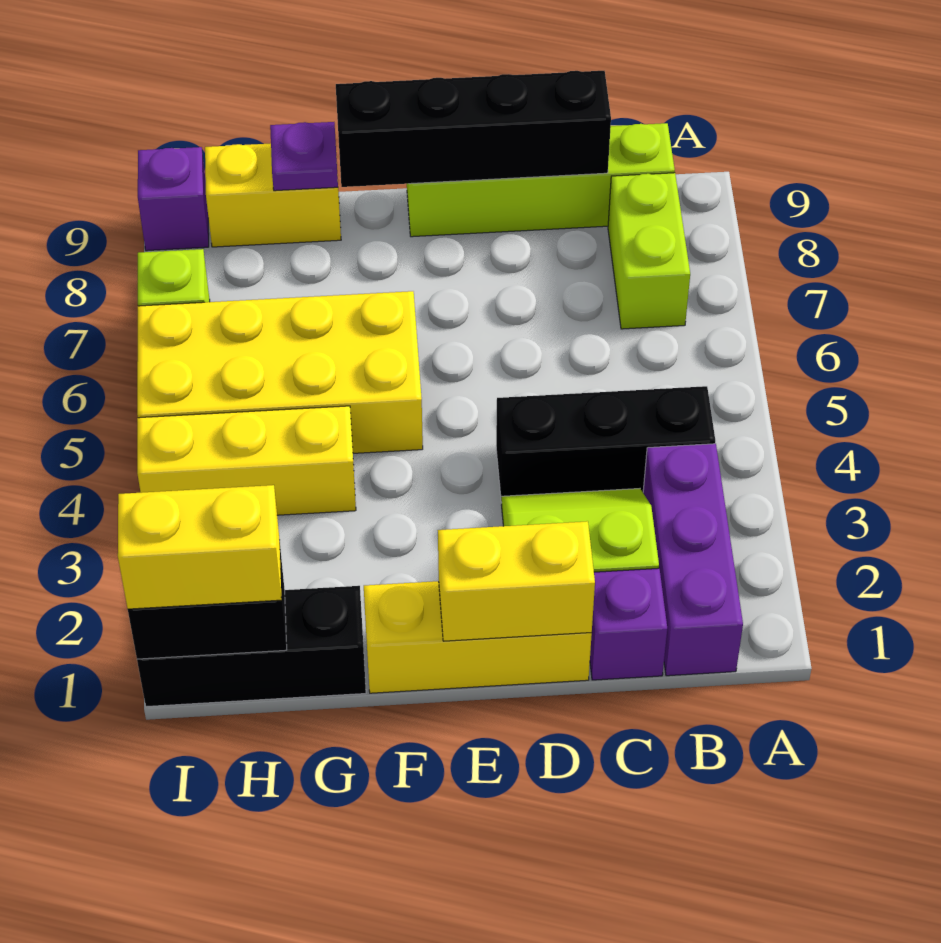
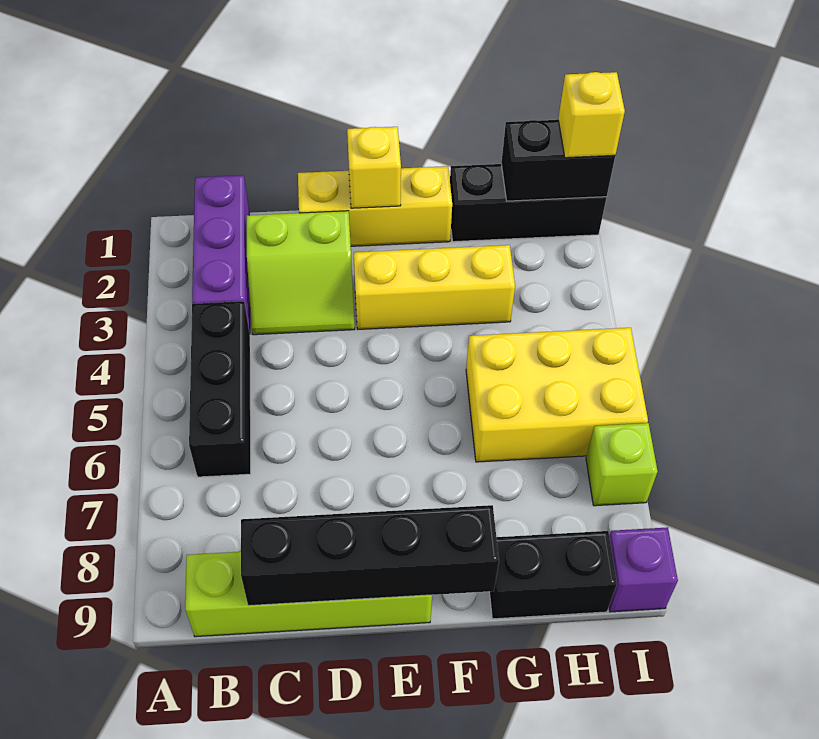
black brick B4:D4 level 1 -> black brick B4:B6 level 1
lime brick B7:B8 level 1 -> none
purple brick C1 level 1 -> none
yellow brick D1:E1 level 2 -> yellow brick E1 level 2
yellow brick F5:I6 level 1 -> yellow brick G5:I6 level 1
yellow brick G4:I4 level 1 -> yellow brick E3:G3 level 1
yellow brick G9:H9 level 1 -> black brick G9:H9 level 1
purple plate G9 level 2 -> none
yellow brick H1:I1 level 3 -> yellow brick I1 level 3

